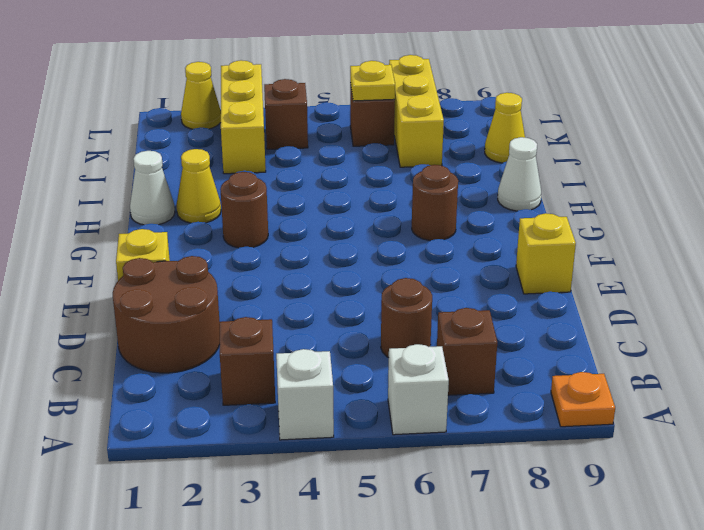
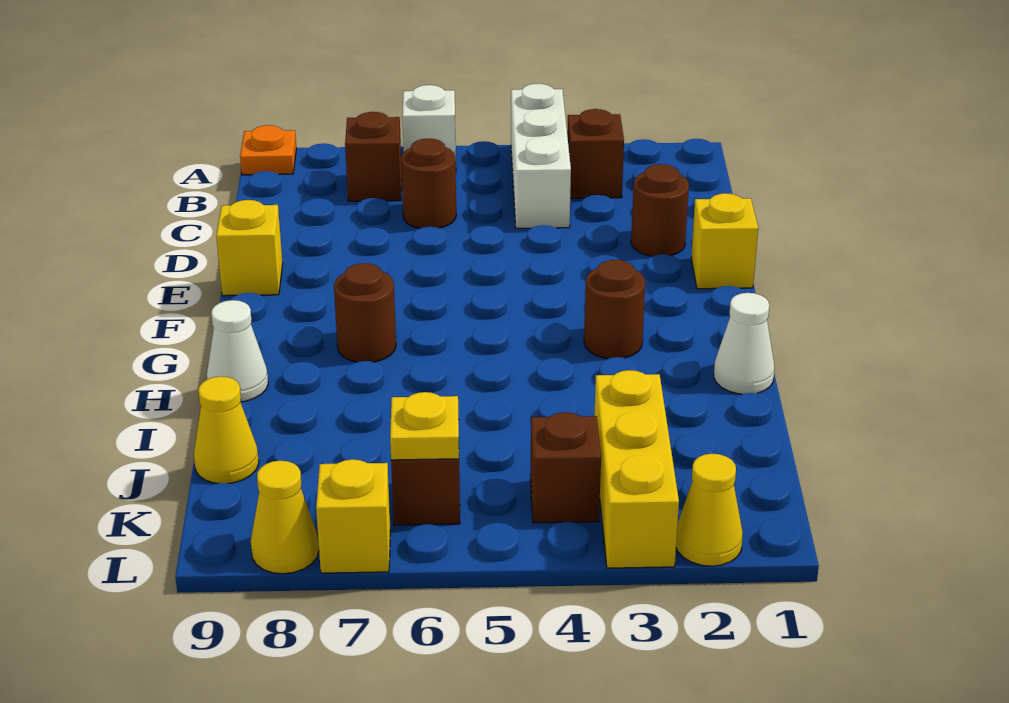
white brick A4 level 1 -> white brick A4:C4 level 1
brown round brick C1:D2 level 1 -> brown round brick D2 level 1
yellow cone H2 level 1 -> yellow cone L8 level 1
yellow brick J7:L7 level 1 -> yellow brick L7 level 1

